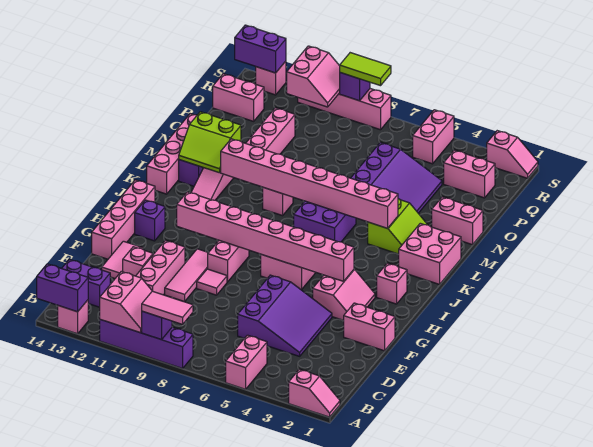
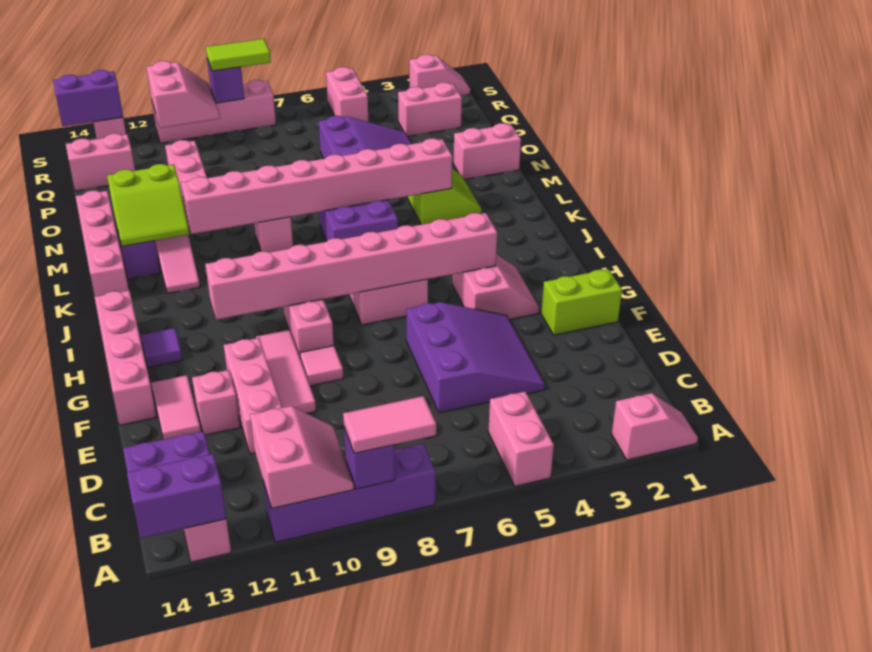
pink brick F1:F2 level 1 -> lime brick F1:F2 level 1
purple brick H13 level 1 -> purple tile H13 level 1
pink brick I2 level 1 -> none
pink brick K1:L2 level 1 -> none

